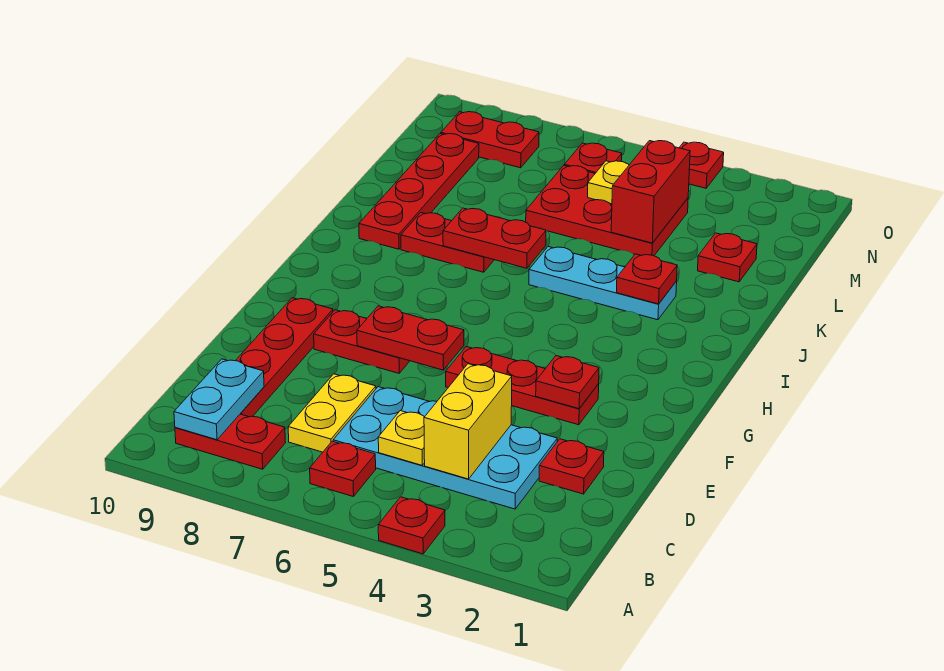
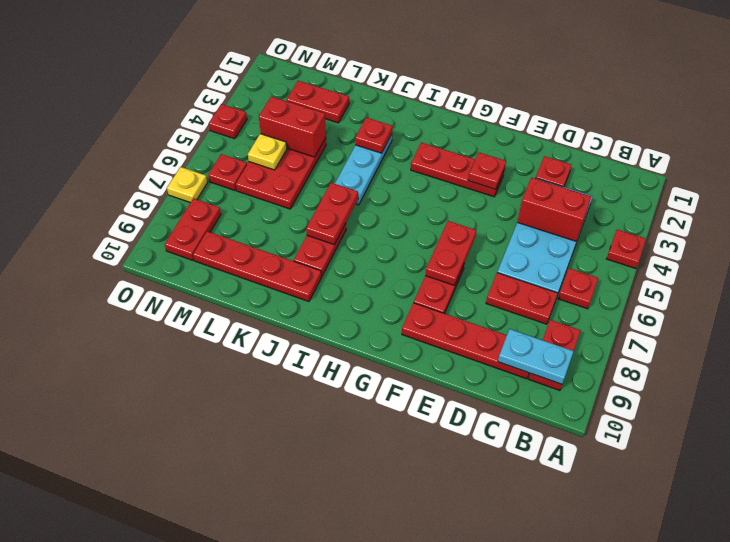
yellow brick C4:D4 level 2 -> red brick C4:D4 level 2
yellow plate C5 level 2 -> yellow plate O7 level 1
yellow plate C7:D7 level 1 -> red plate C7:D7 level 1
red plate F3:F5 level 1 -> red plate F3:H3 level 1
red plate L2 level 1 -> red plate L2:M2 level 1

